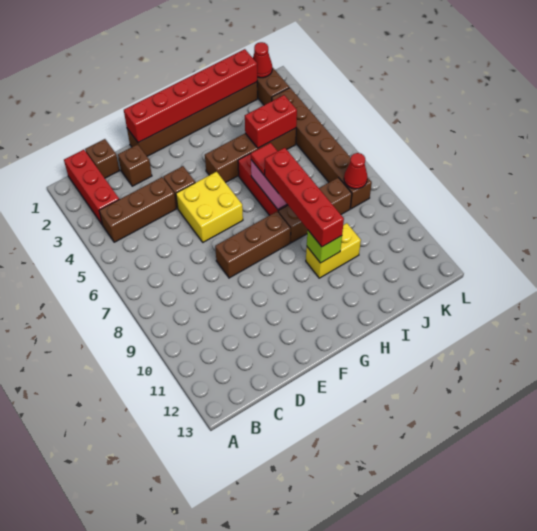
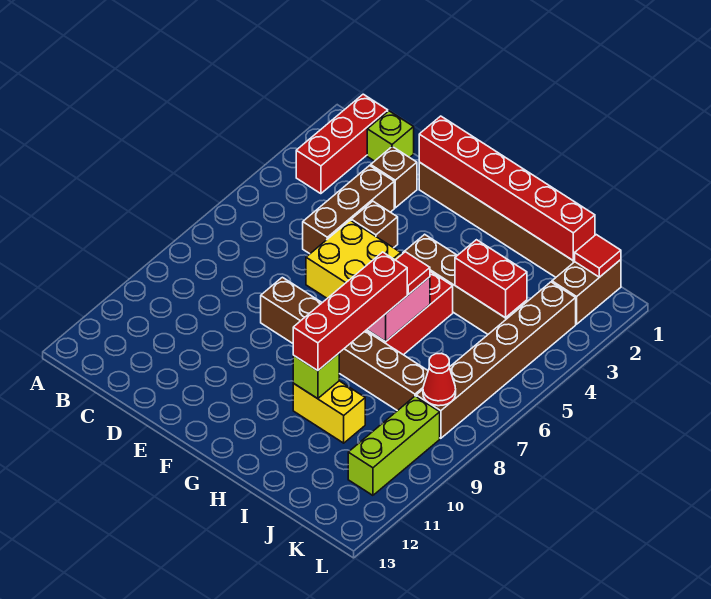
brown brick B4:D4 level 1 -> brown brick D3:D5 level 1
brown brick C1 level 1 -> lime brick C1 level 1
red cone K1 level 2 -> red tile K1 level 2
none -> lime brick K9:K11 level 1

